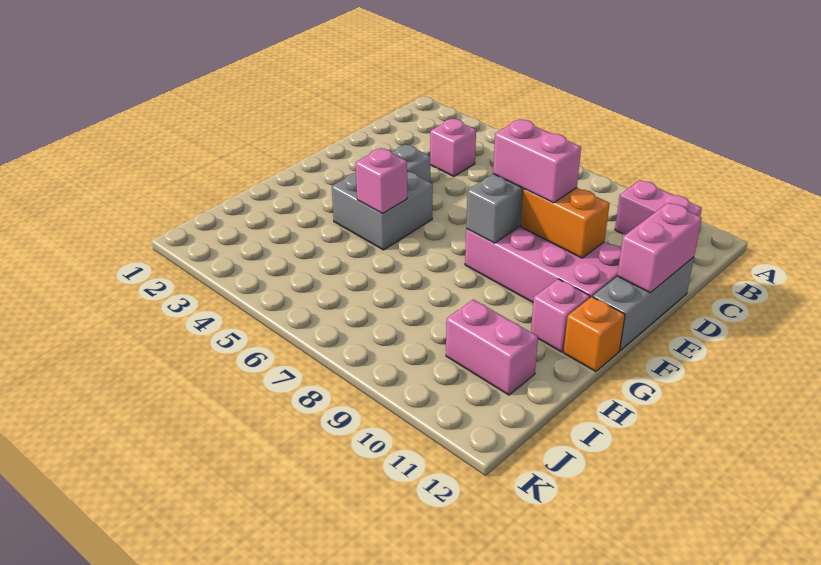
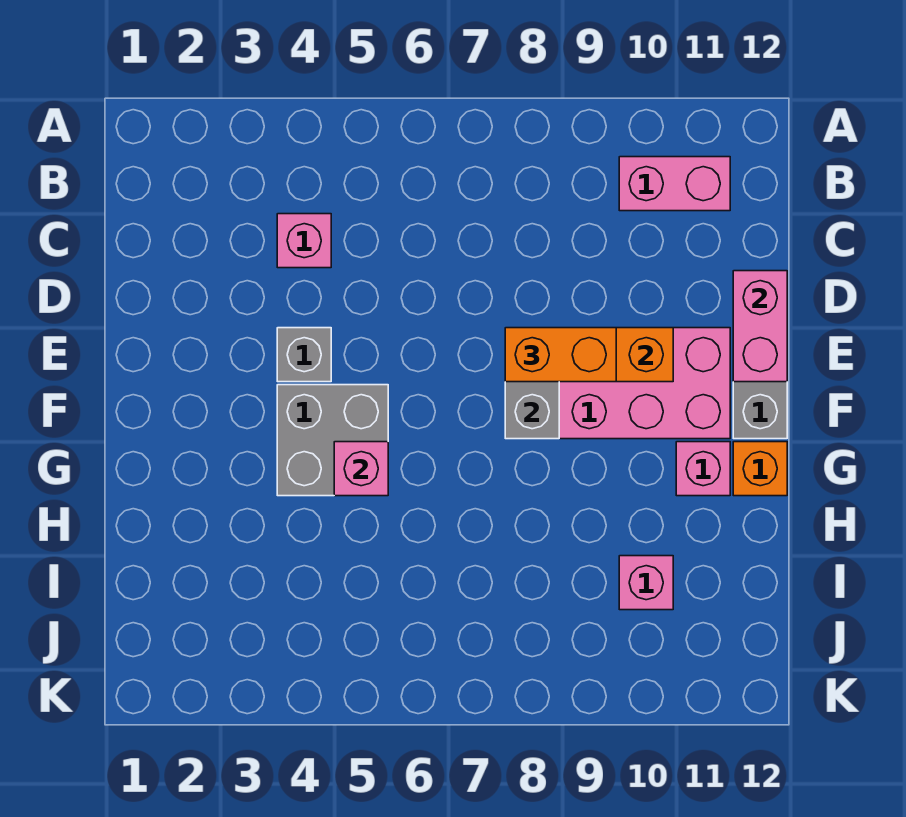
pink brick E8:E9 level 3 -> orange brick E8:E9 level 3
pink brick I10:I11 level 1 -> pink brick I10 level 1

